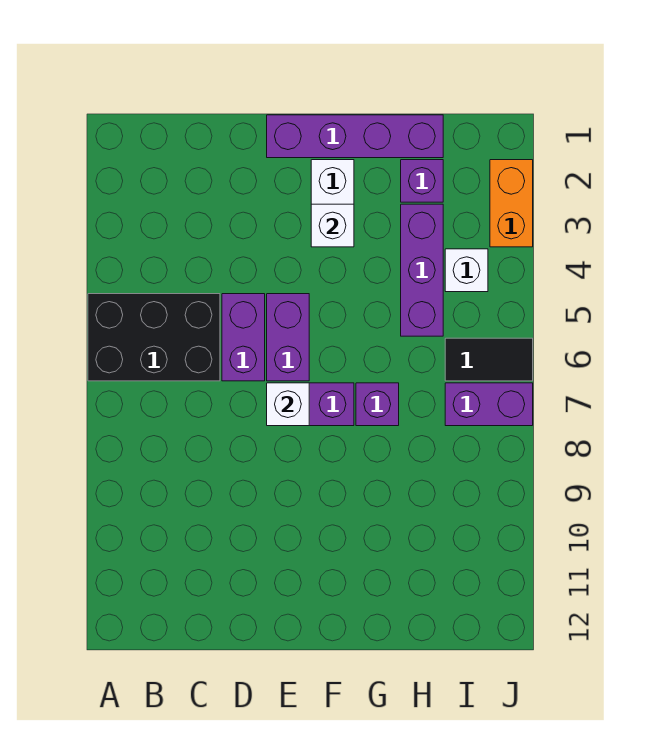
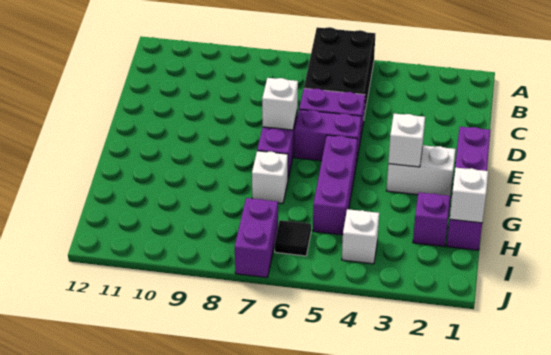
purple brick G7 level 1 -> white brick G7 level 1
none -> white brick H1 level 2
purple brick H3:H5 level 1 -> purple brick F5:H5 level 1
black tile I6:J6 level 1 -> black tile I6 level 1
orange brick J2:J3 level 1 -> none

